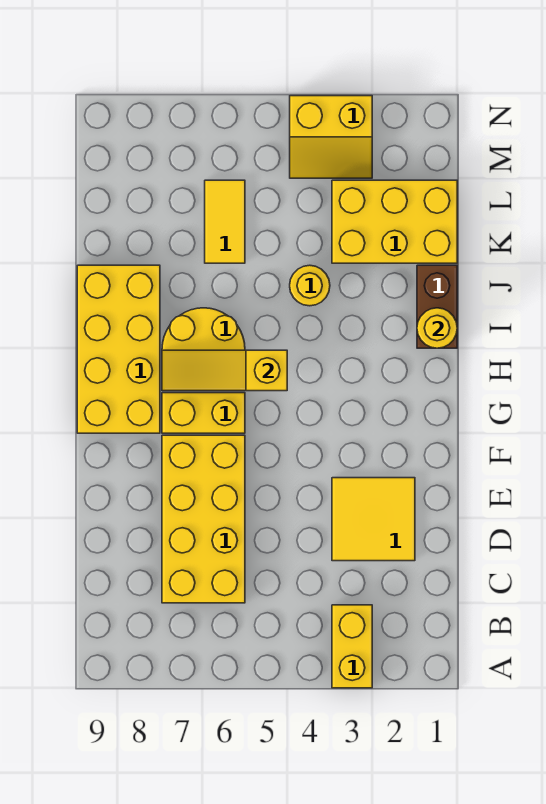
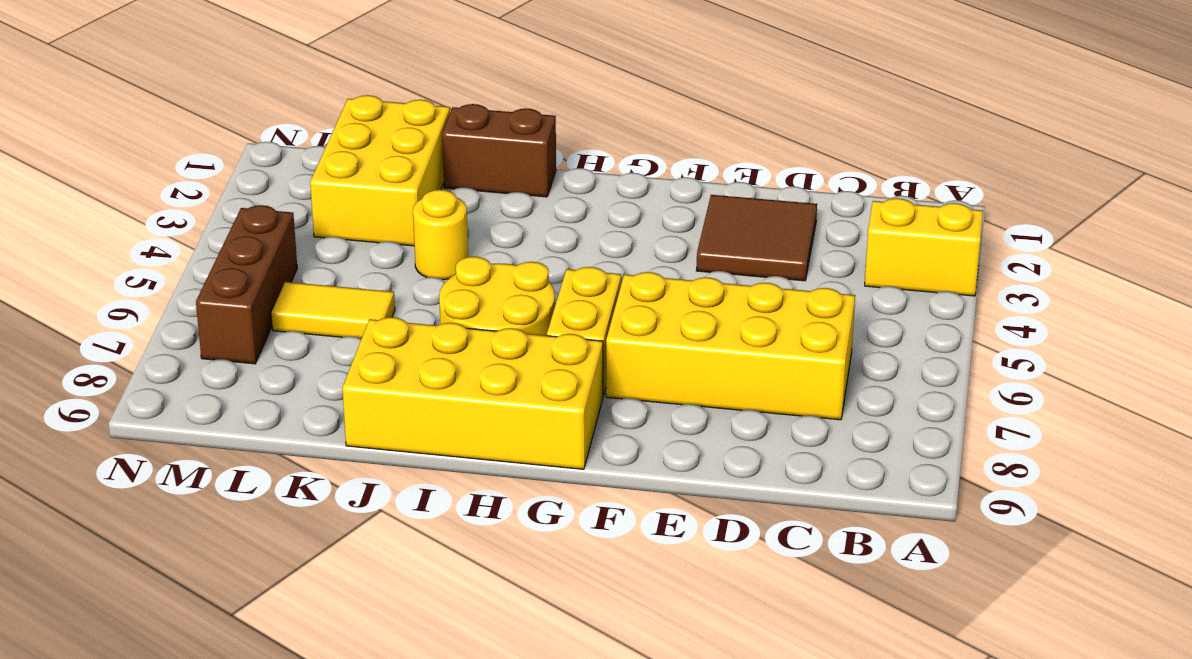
yellow tile D2:E3 level 1 -> brown tile D2:E3 level 1
yellow slope H5:H7 level 2 top 5 -> none
yellow round brick I1 level 2 -> none
yellow slope M3:N4 level 1 top N -> none
none -> brown brick M5:M7 level 1

